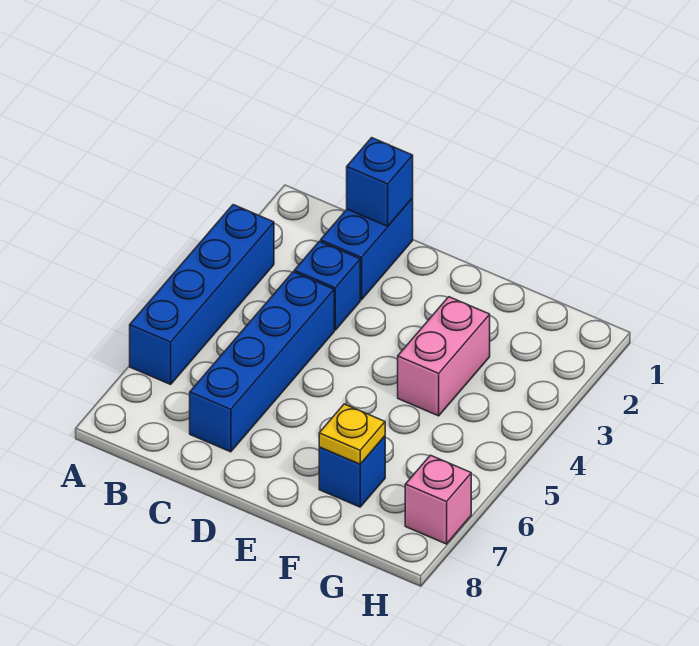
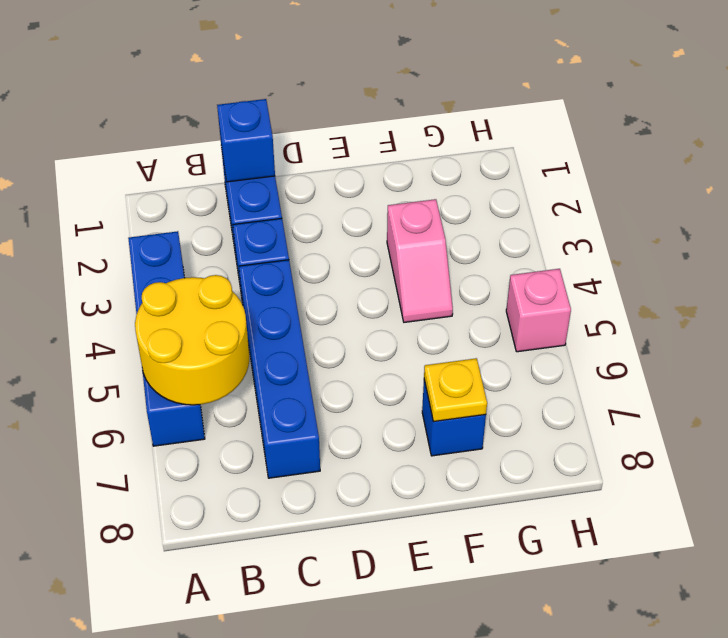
none -> yellow round brick A5:B6 level 2
pink brick F3:F4 level 1 -> pink slope F3:F4 level 1 top 3
pink brick H7 level 1 -> pink brick H5 level 1

